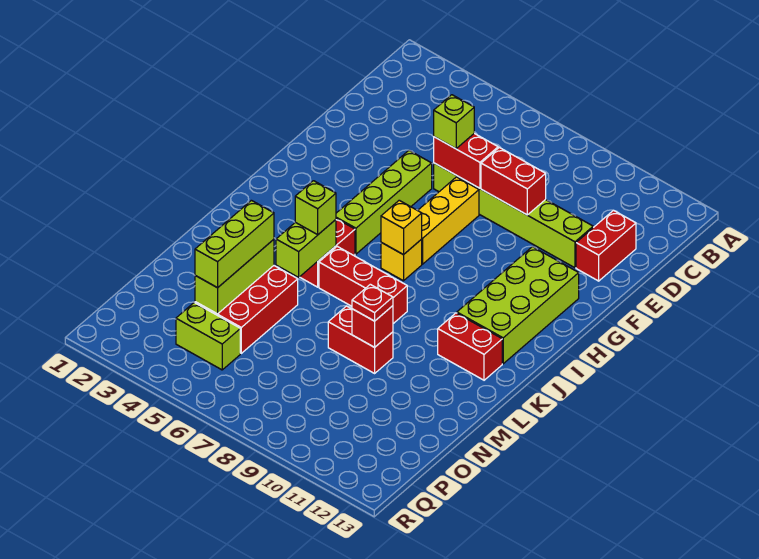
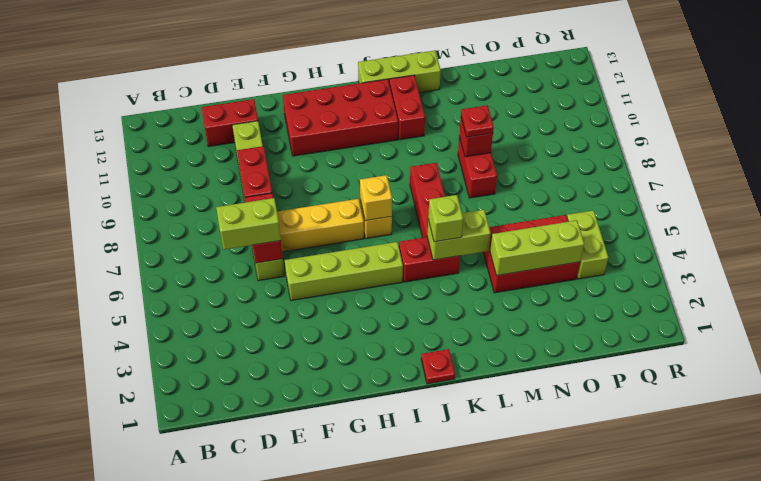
lime brick E6 level 3 -> lime brick D6:E6 level 3
lime brick G11:J12 level 1 -> red brick G11:J12 level 1
none -> red plate J1 level 1
lime brick M4:O4 level 3 -> lime brick J13:L13 level 1

